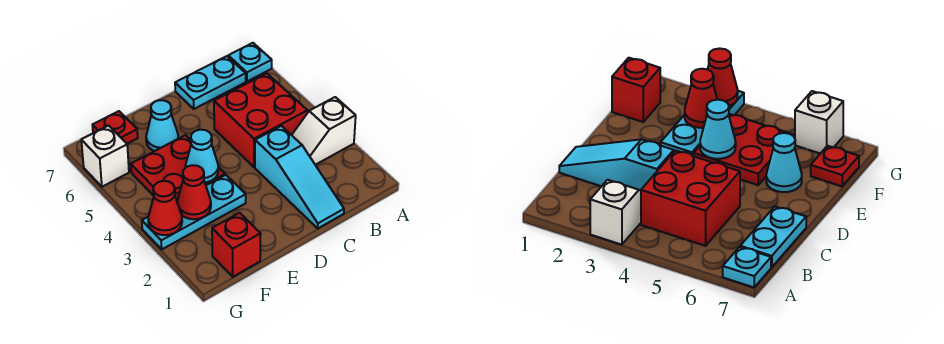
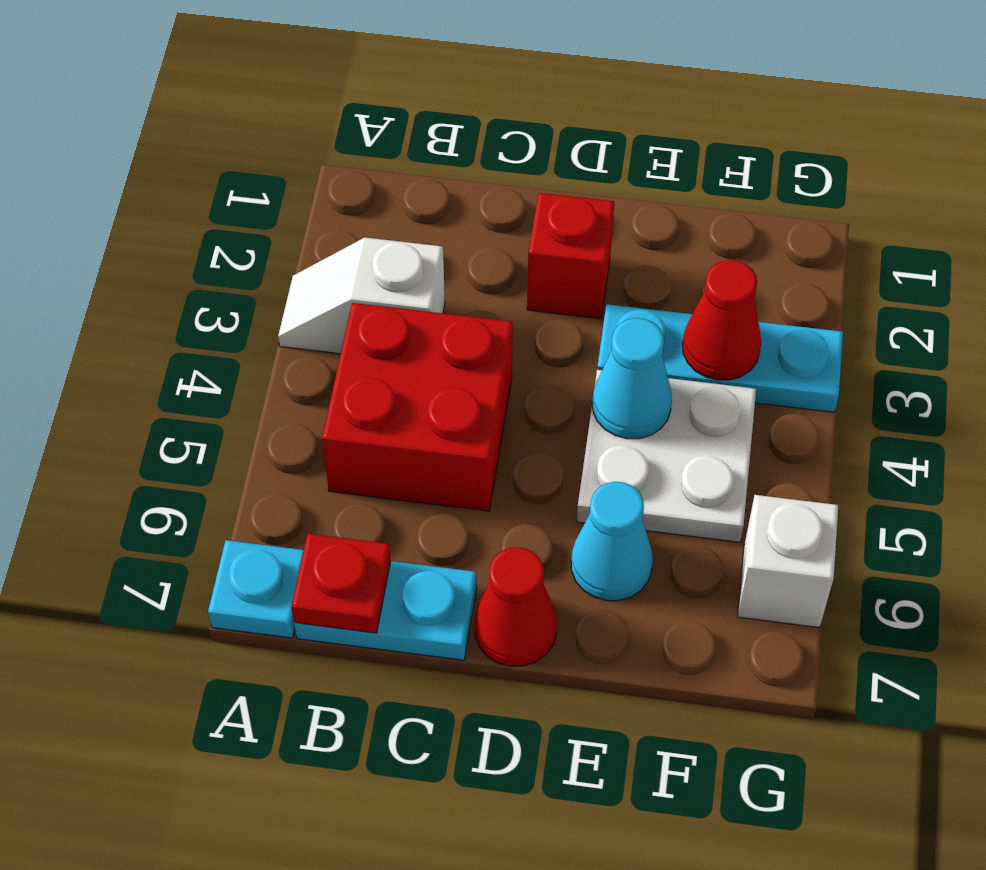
white slope A3:B3 level 1 top A -> white slope A3:B3 level 1 top B
cyan slope C1:C3 level 1 top 3 -> none
red plate E4:F5 level 1 -> white plate E4:F5 level 1
red brick F1 level 1 -> red brick D2 level 1
red plate F7 level 1 -> red plate B7 level 2
red cone G3 level 2 -> red cone D7 level 1

